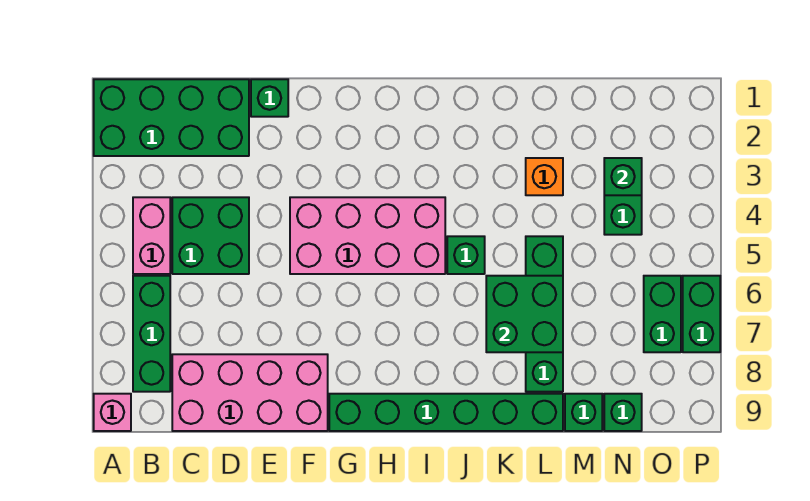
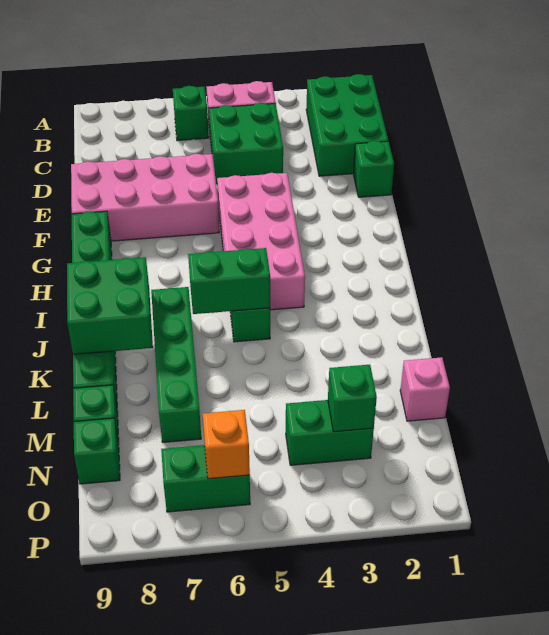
green brick A1:D2 level 1 -> green brick B1:D2 level 1
pink brick A9 level 1 -> pink brick M1 level 1
green brick B6:B8 level 1 -> green brick B6 level 1
pink brick C8:F9 level 1 -> pink brick E6:F9 level 1
green brick K6:L7 level 2 -> green brick J8:K9 level 2
orange brick L3 level 1 -> orange brick O6 level 2
green brick L5:L8 level 1 -> green brick J7:M7 level 1
green brick P6:P7 level 1 -> green brick J5:J6 level 2

